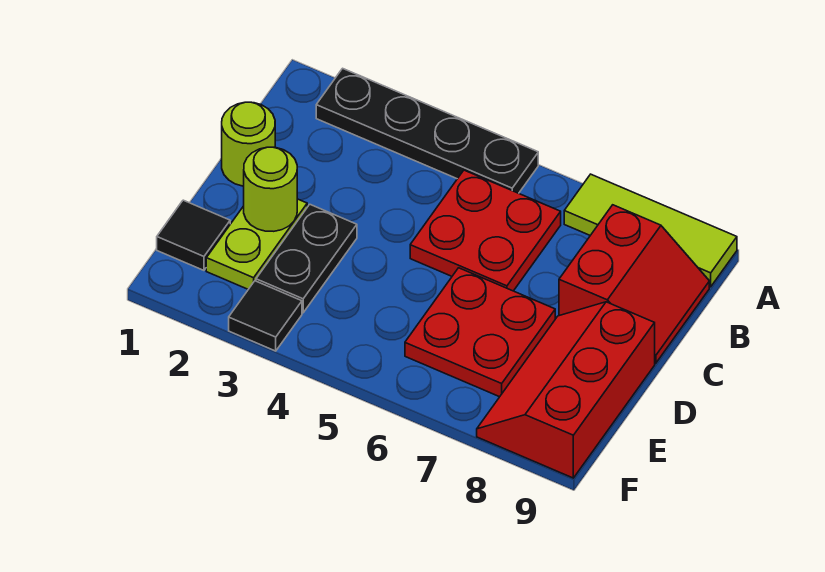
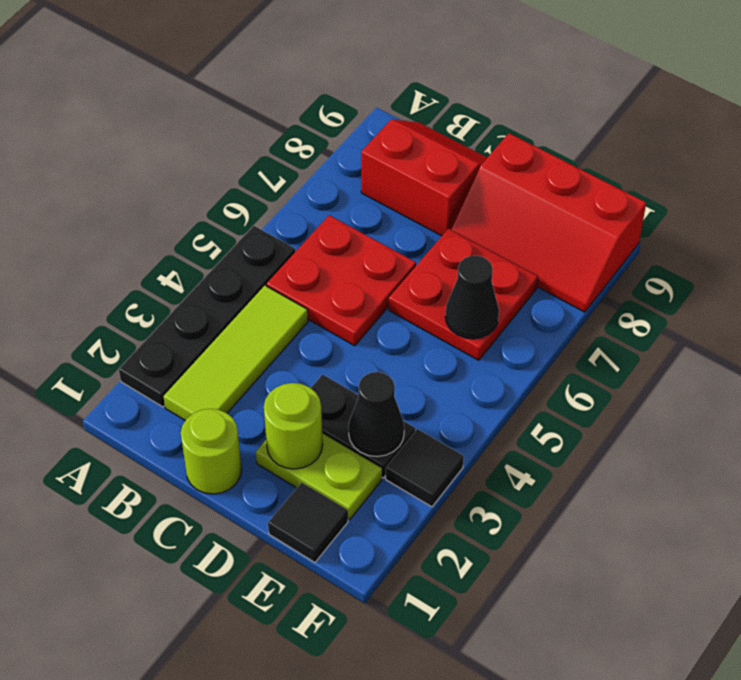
lime tile A7:A9 level 1 -> lime tile B2:B4 level 1
none -> black cone E3 level 2
none -> black cone E6 level 2

